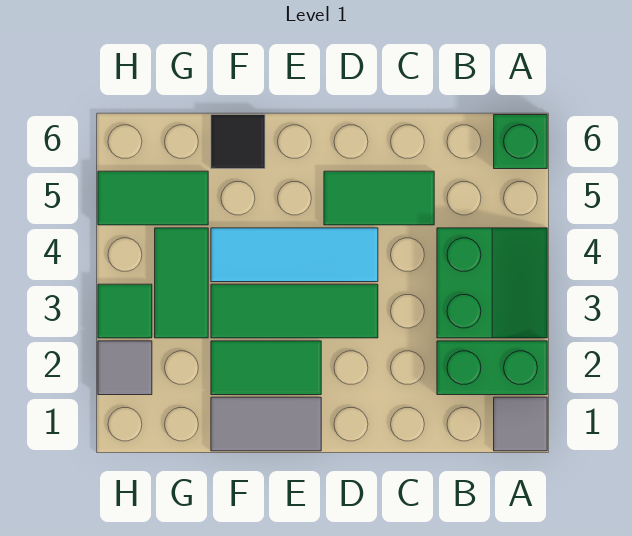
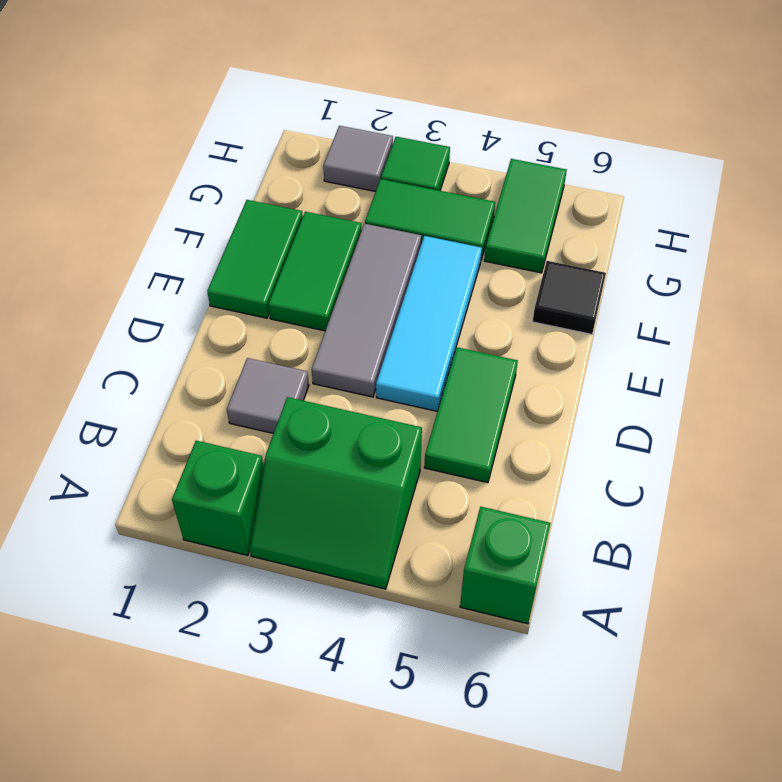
grey tile A1 level 1 -> grey tile C2 level 1
green brick A2:B2 level 1 -> green brick A2 level 1
green tile D3:F3 level 1 -> grey tile D3:F3 level 1
grey tile E1:F1 level 1 -> green tile E1:F1 level 1

